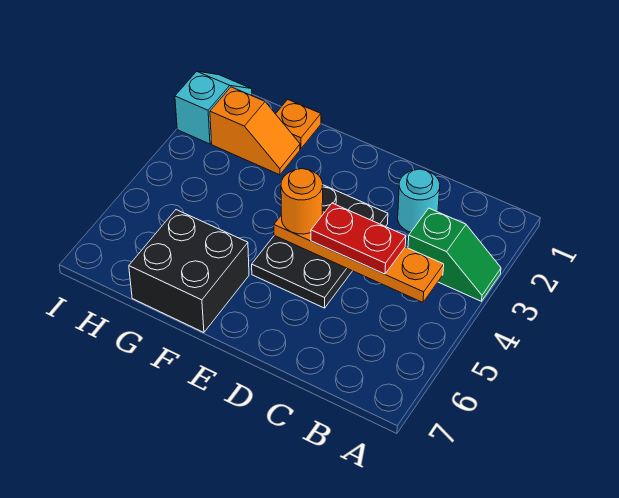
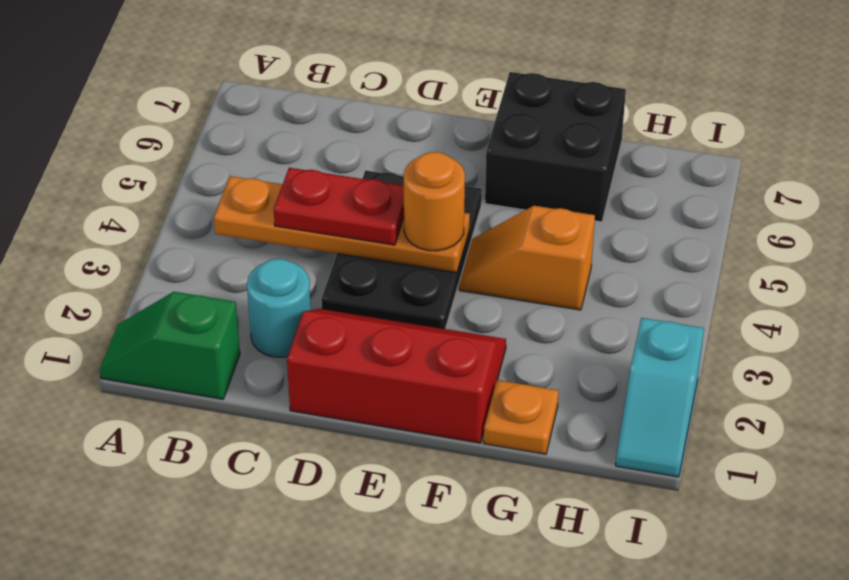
green slope A3:B3 level 1 top B -> green slope A1:B1 level 1 top B
none -> red slope D1:F2 level 1 top 1
orange slope G2:H2 level 1 top H -> orange slope F4:G4 level 1 top G

